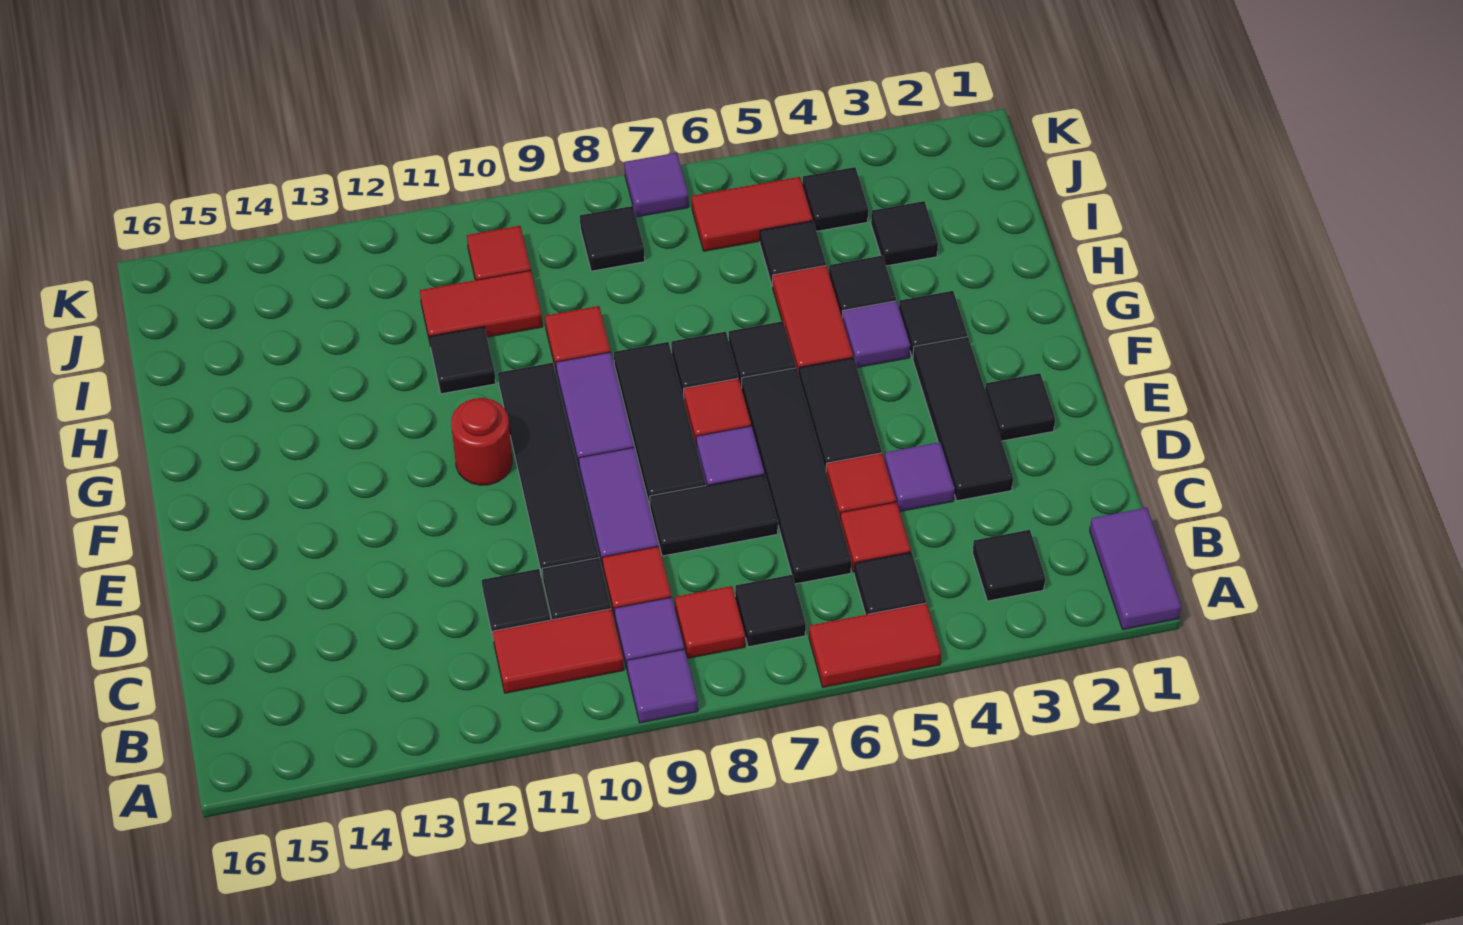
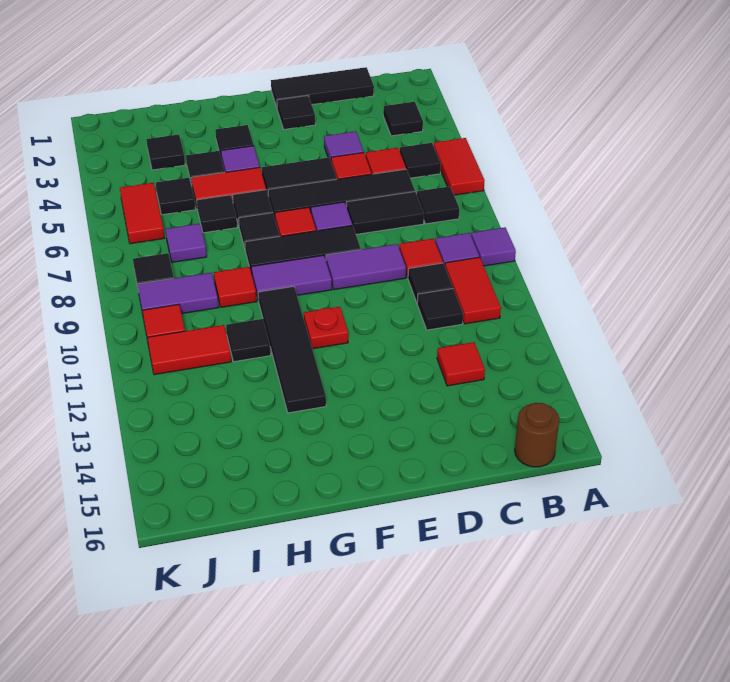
purple tile A1:B1 level 1 -> purple tile I9:J9 level 1
red tile B8 level 1 -> red tile C13 level 1
none -> brown round brick B16 level 1
black tile D3:F3 level 1 -> black tile C1:E1 level 1
black tile D7:D8 level 1 -> black tile C7:D7 level 1
black tile D10:G10 level 1 -> black tile G10:G13 level 1
red round brick F11 level 1 -> red plate F11 level 1
red tile I10:I11 level 1 -> red tile I11:J11 level 1
black tile J4 level 1 -> black tile H6 level 1
purple tile K7 level 1 -> purple tile I7 level 1

